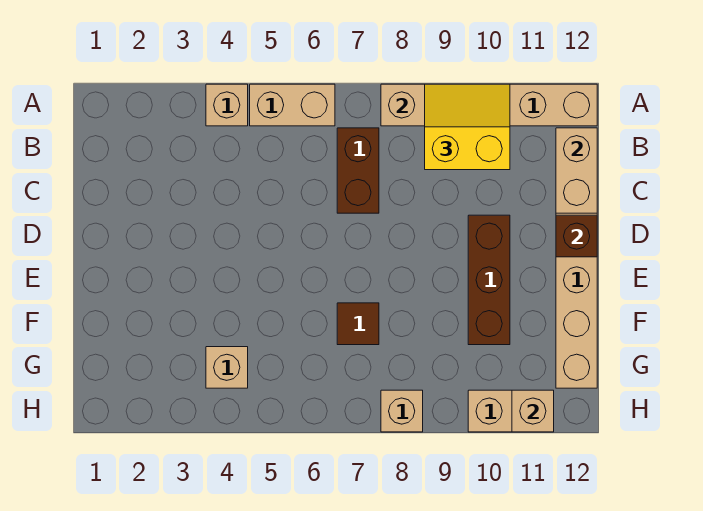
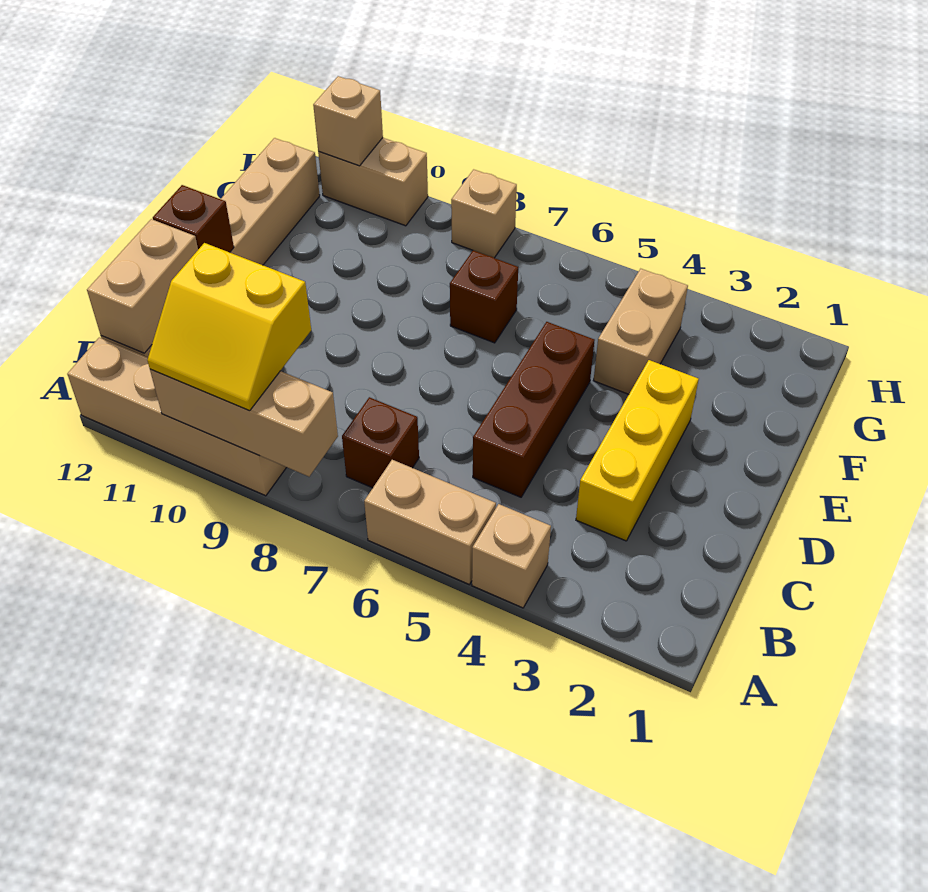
brown brick B7:C7 level 1 -> brown brick B7 level 1
none -> yellow brick C3:E3 level 1
brown brick D10:F10 level 1 -> brown brick C5:E5 level 1
brown tile F7 level 1 -> brown brick F7 level 1
tan brick G4 level 1 -> tan brick F4:G4 level 1

